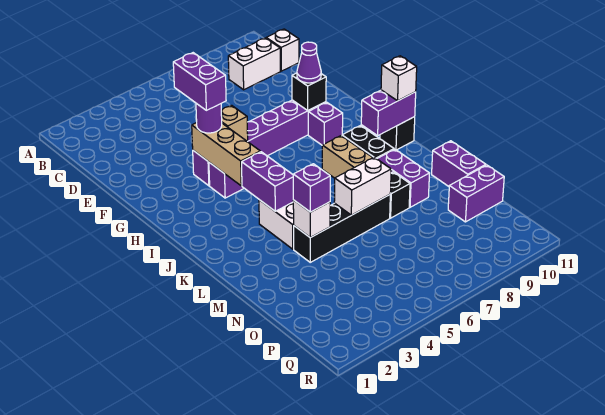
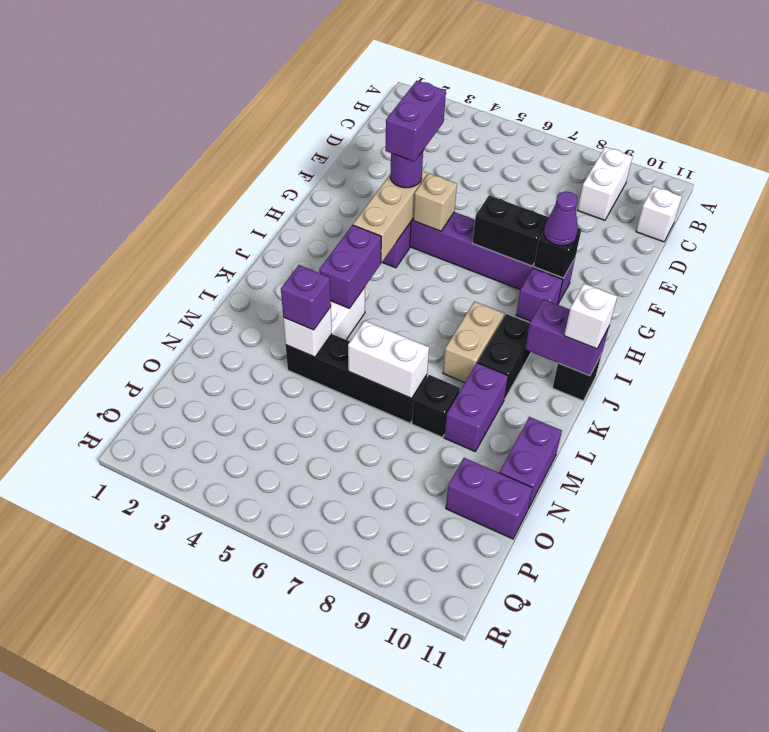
white brick C9:C10 level 1 -> white brick B9:C9 level 1
none -> black brick G7:G8 level 2

